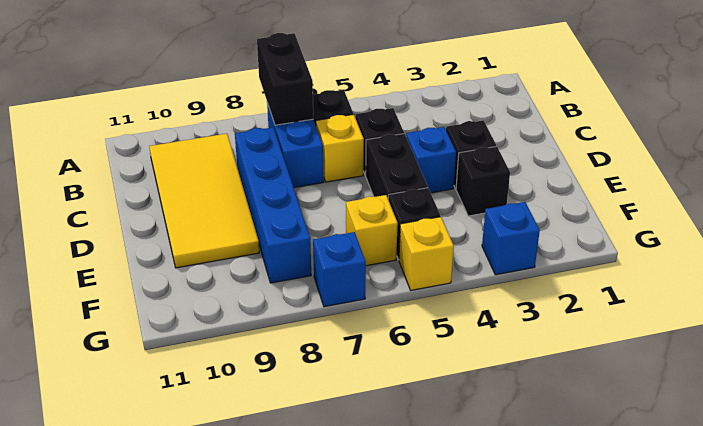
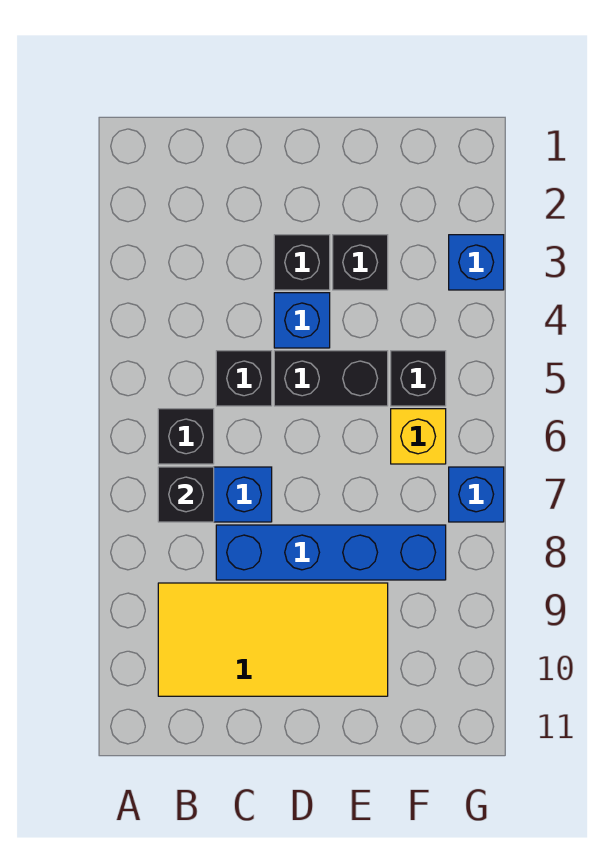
black brick A7:B7 level 2 -> black brick B7 level 2
yellow brick C6 level 1 -> none
yellow brick G5 level 1 -> none

